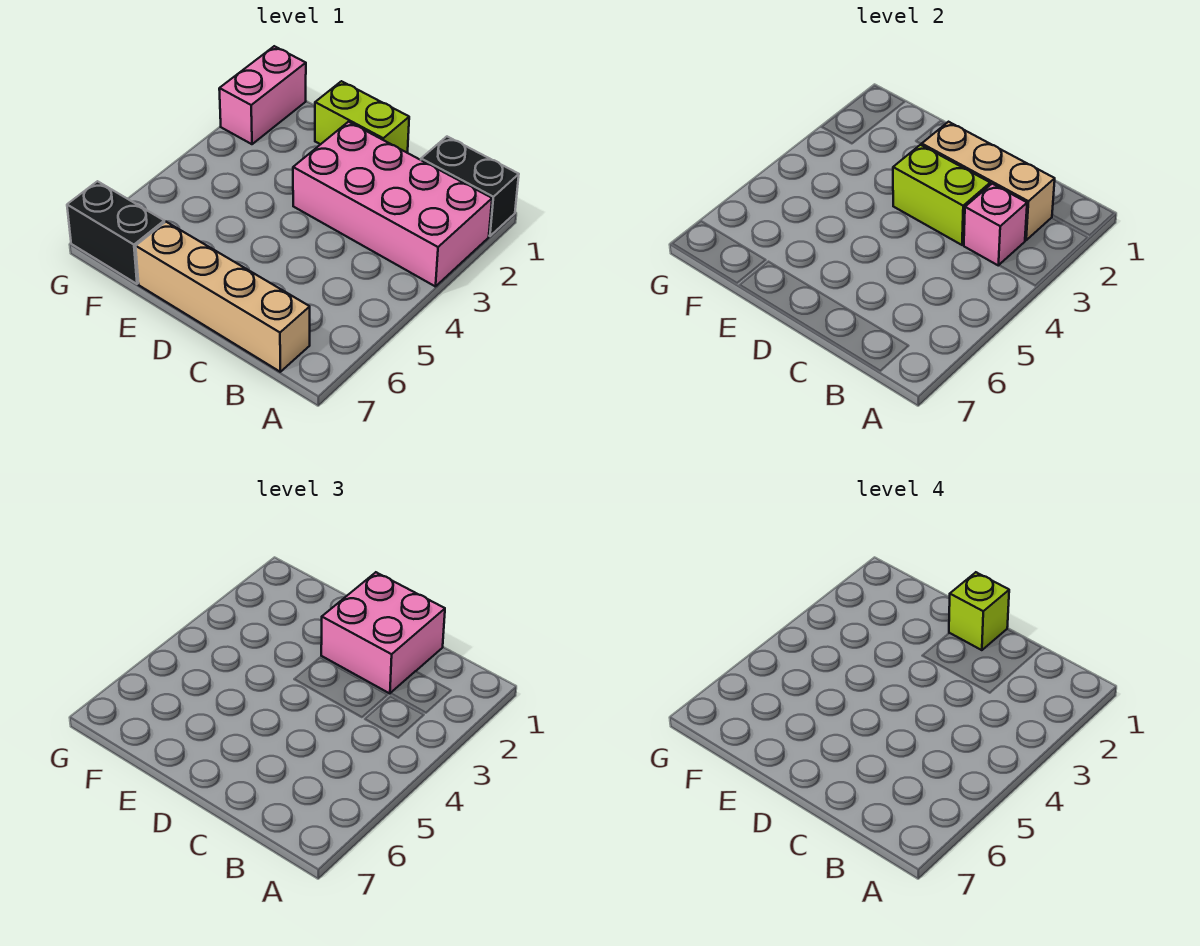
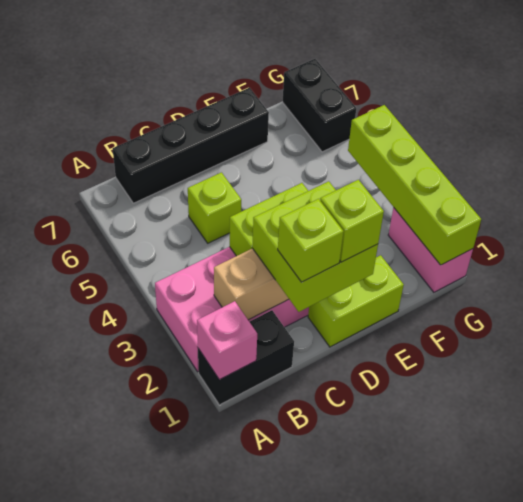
pink brick B3 level 2 -> pink brick A1 level 2
tan brick B7:E7 level 1 -> black brick B7:E7 level 1
pink brick C1:D2 level 3 -> lime brick C1:D2 level 3
none -> lime brick C1 level 4
none -> lime brick C5 level 1
black brick F7:G7 level 1 -> black brick G6:G7 level 1
none -> lime brick G1:G4 level 2

